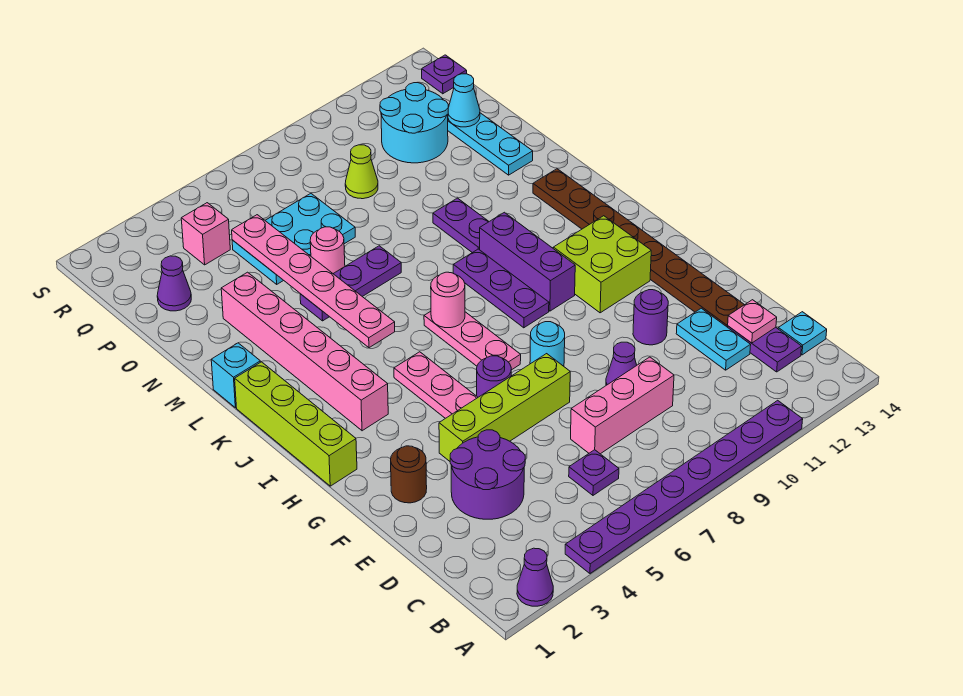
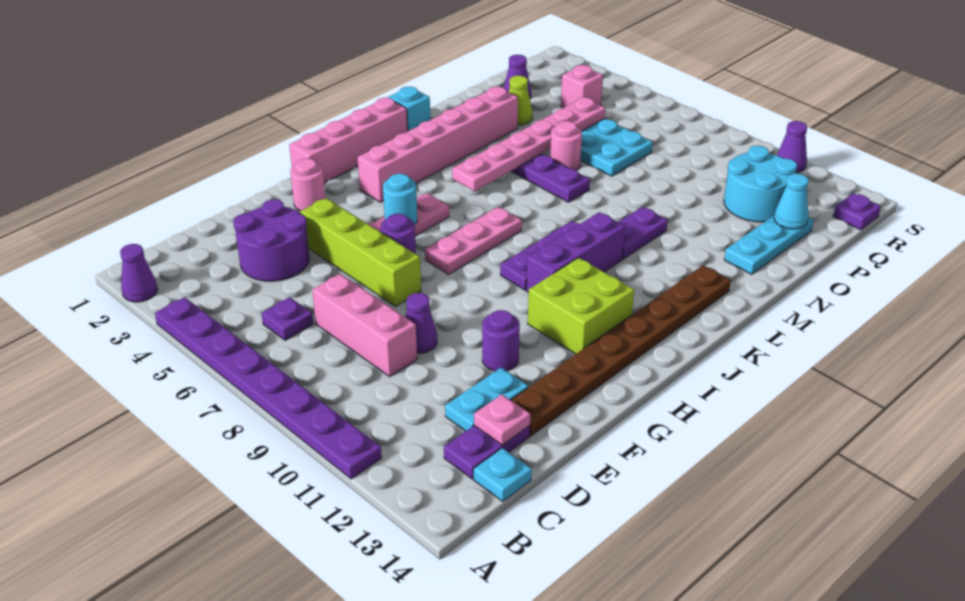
brown round brick F2 level 1 -> none
cyan round brick G8 level 1 -> cyan round brick H5 level 2
lime brick H1:K1 level 1 -> pink brick H1:K1 level 1
pink round brick J7 level 2 -> pink round brick G2 level 1
lime cone P9 level 1 -> lime cone O3 level 1
none -> purple cone S11 level 1

